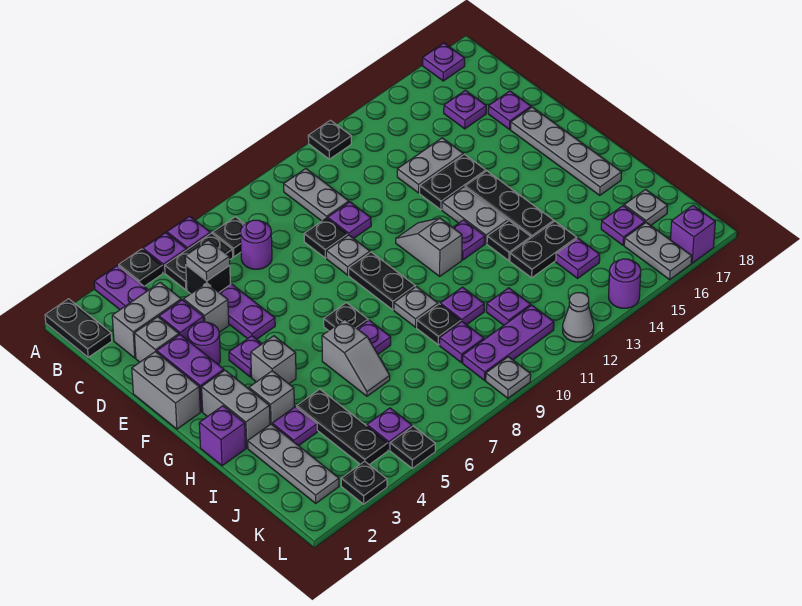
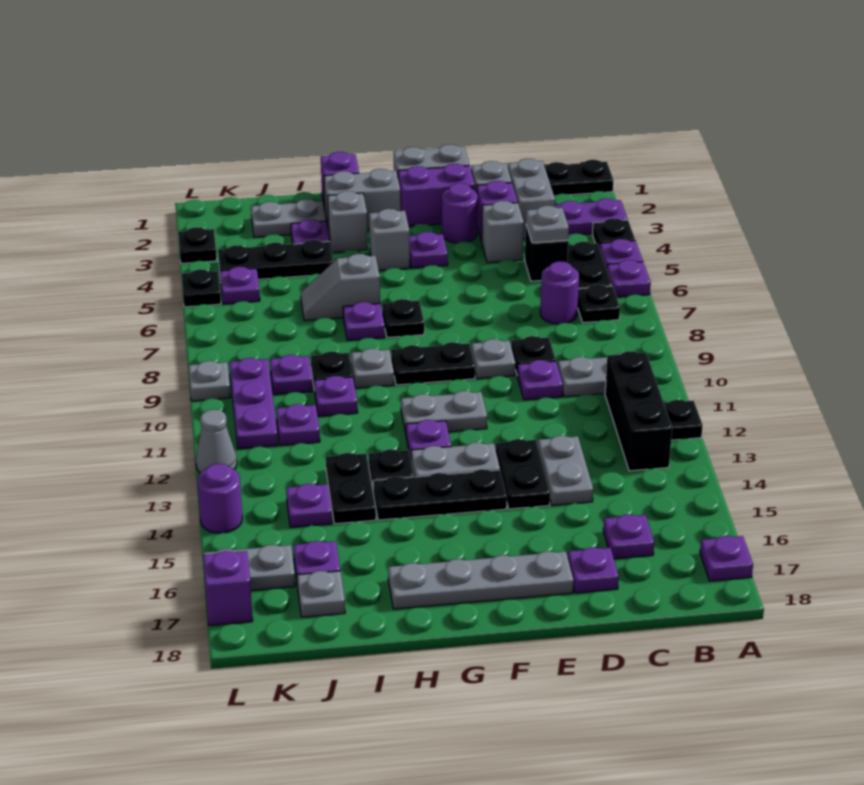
none -> black brick B11:B13 level 1
purple plate D5:E5 level 1 -> none
grey slope F11:G11 level 1 top G -> grey plate F11:G11 level 1
grey plate I2:K2 level 1 -> grey plate I2:J2 level 1

